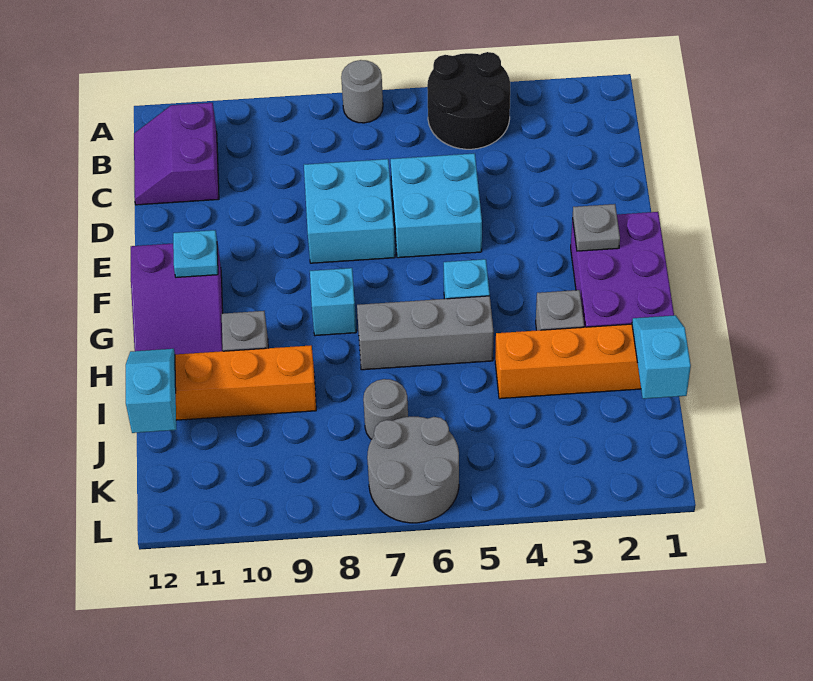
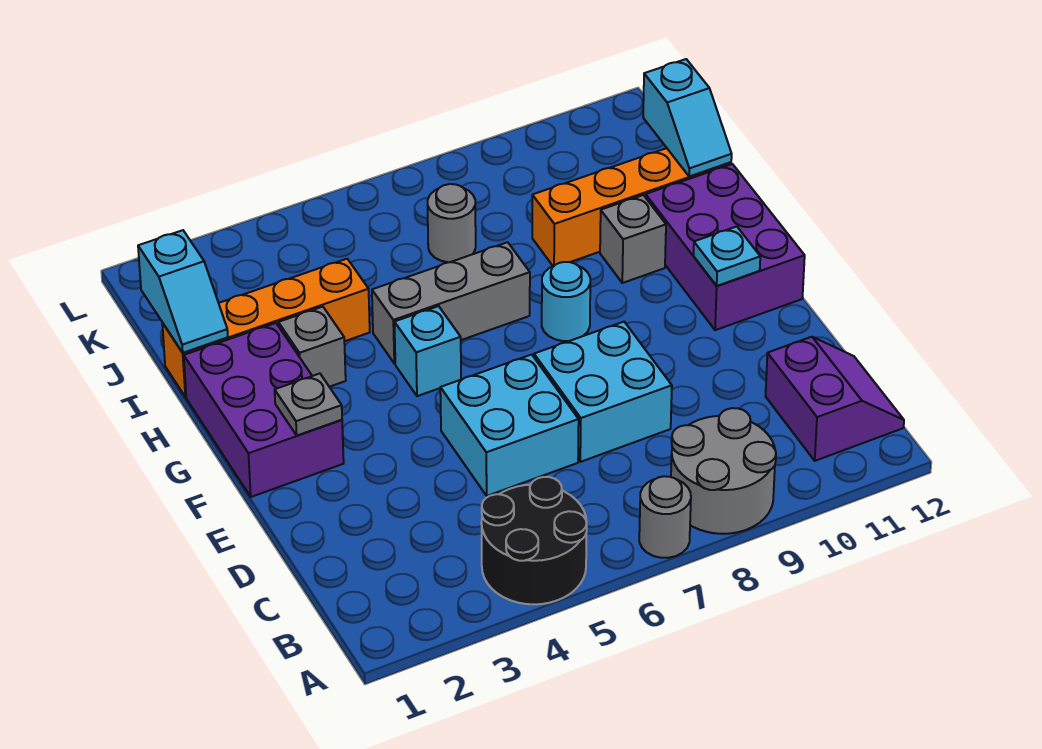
purple slope F11:H12 level 1 top F -> purple brick F11:H12 level 1
cyan brick G8 level 1 -> cyan round brick G8 level 1
grey round brick K6:L7 level 1 -> grey round brick A8:B9 level 1

